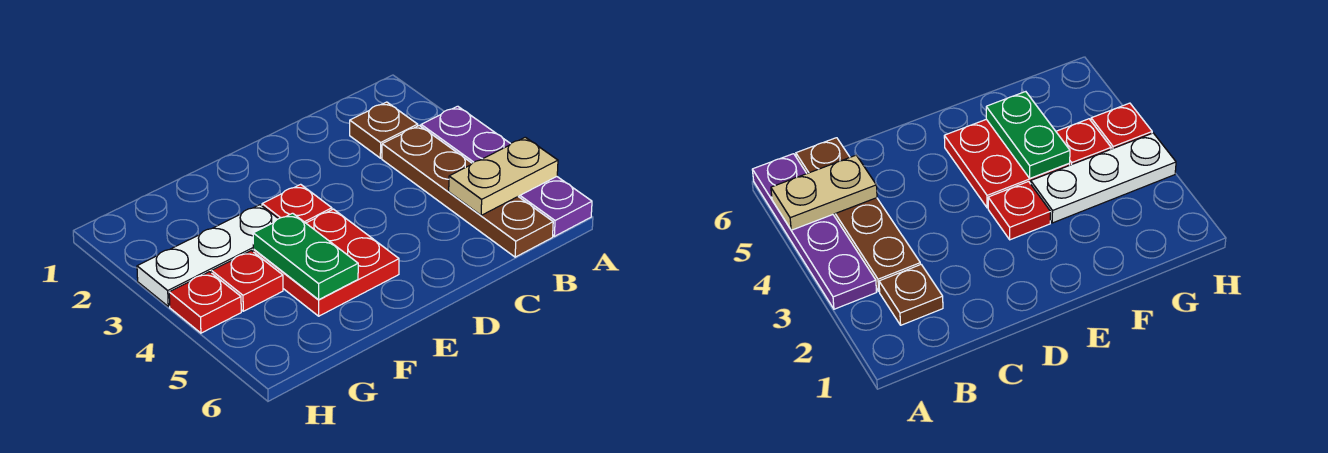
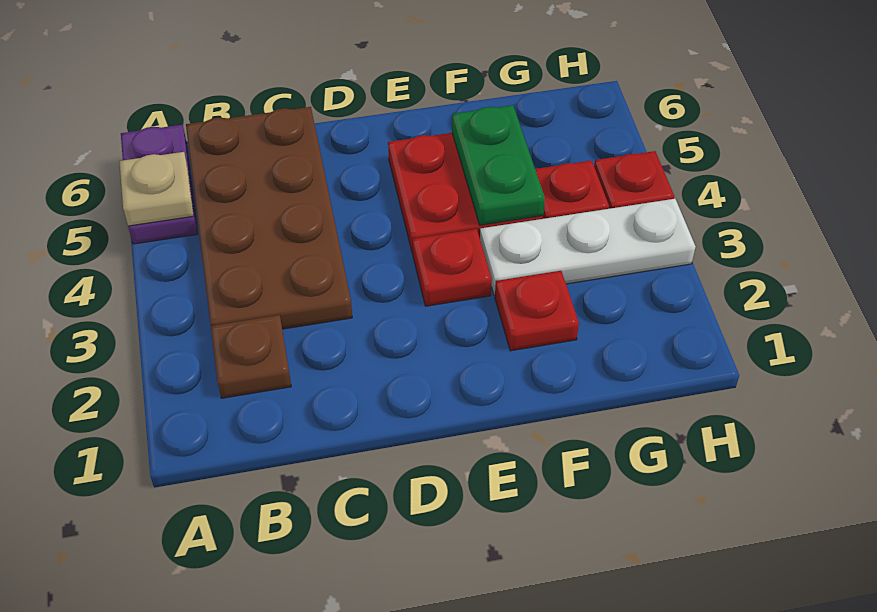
purple plate A3:A6 level 1 -> purple plate A5:A6 level 1
tan plate A5:B5 level 2 -> tan plate A5 level 2
brown plate B3:B6 level 1 -> brown plate B3:C6 level 1
none -> red plate F2 level 1

